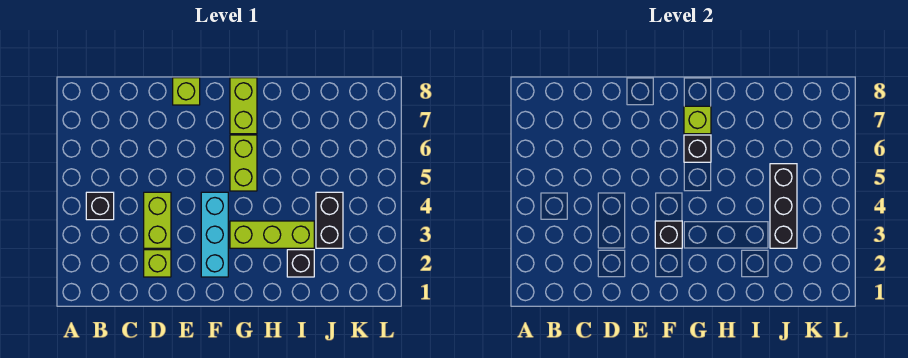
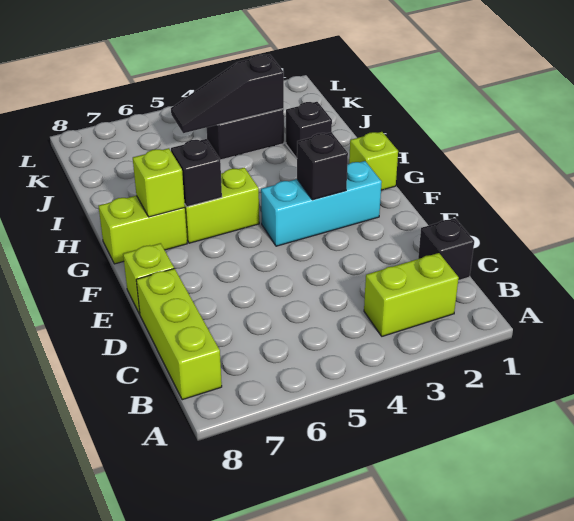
black brick B4 level 1 -> black brick C1 level 1
lime brick D2 level 1 -> lime brick G1 level 1
lime brick D3:D4 level 1 -> lime brick B2:B3 level 1
lime brick G3:I3 level 1 -> lime brick B8:D8 level 1
black brick J3:J5 level 2 -> black slope J3:J5 level 2 top 3

